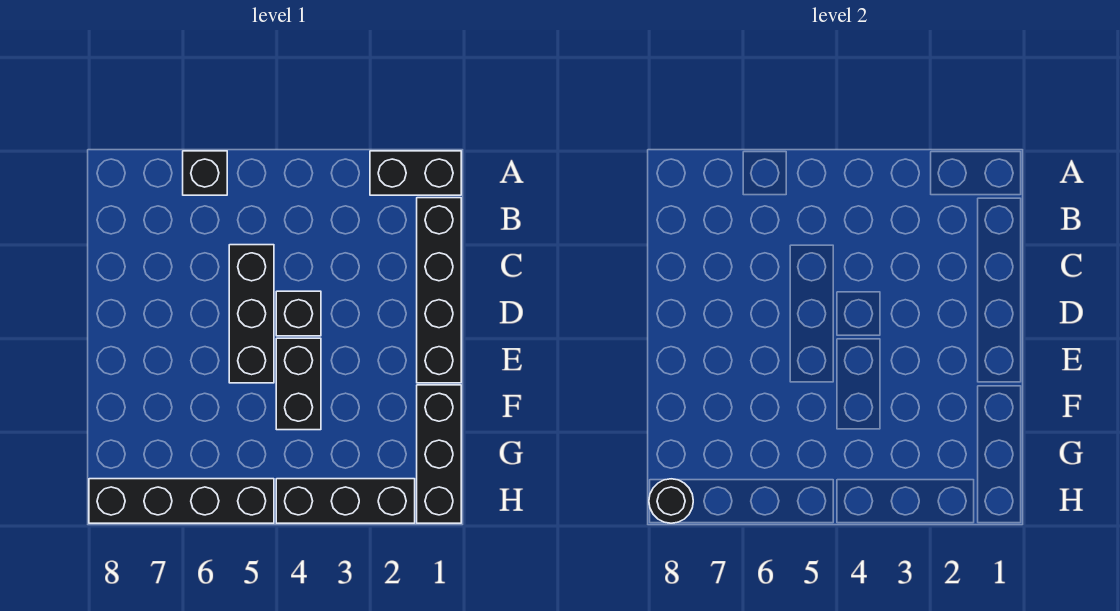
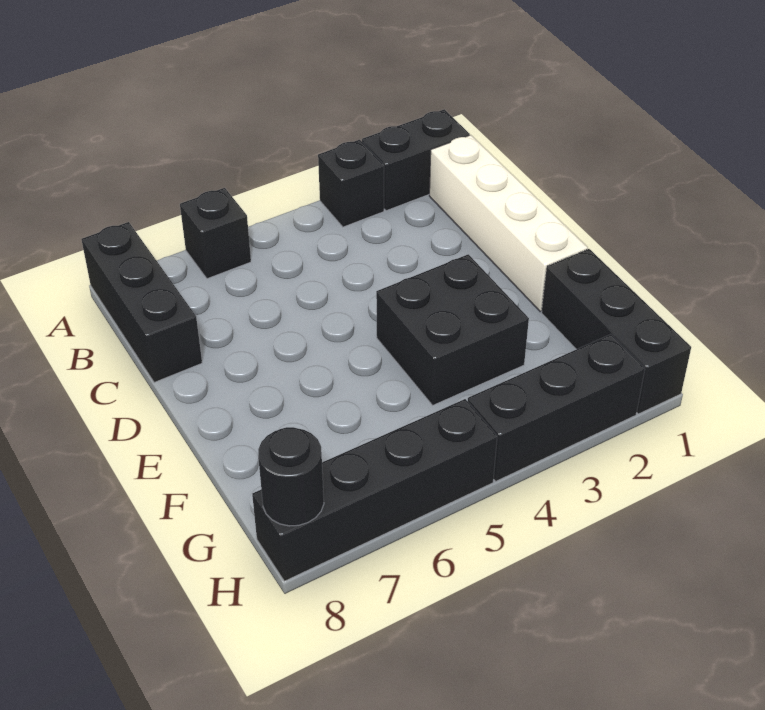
black brick B1:E1 level 1 -> white brick B1:E1 level 1
black brick C5:E5 level 1 -> black brick A8:C8 level 1
black brick D4 level 1 -> black brick A3 level 1
black brick E4:F4 level 1 -> black brick E3:F4 level 1

